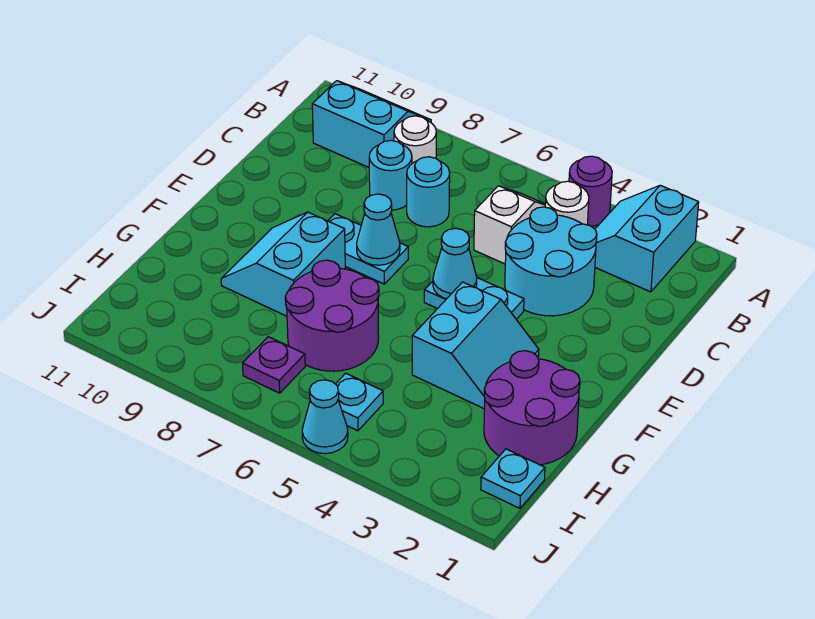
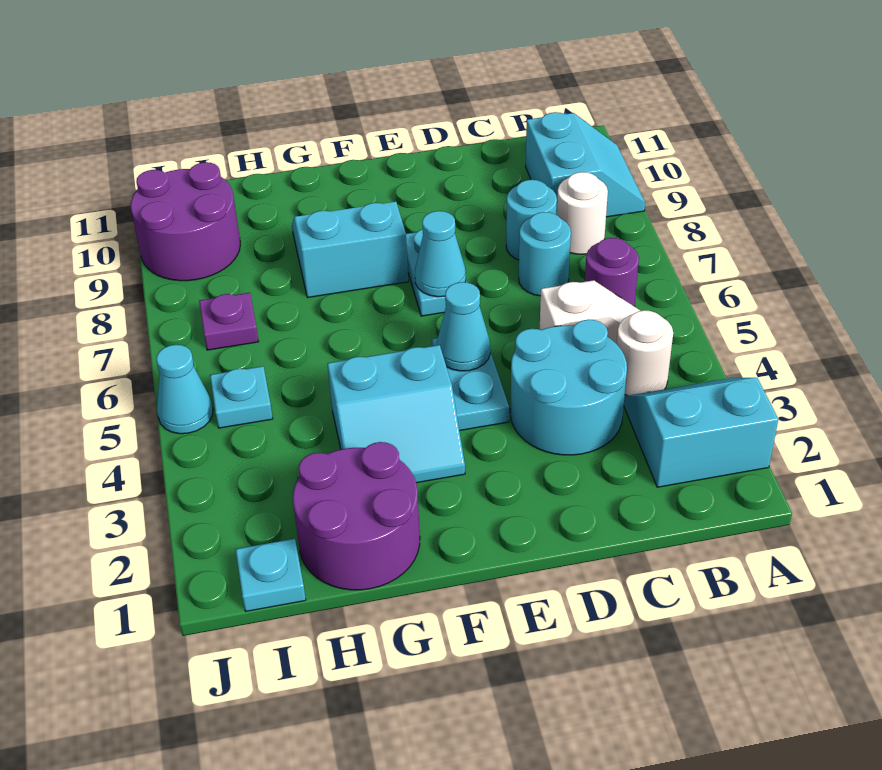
purple round brick A4 level 1 -> purple round brick B6 level 1
purple round brick G6:H7 level 1 -> purple round brick I9:J10 level 1

